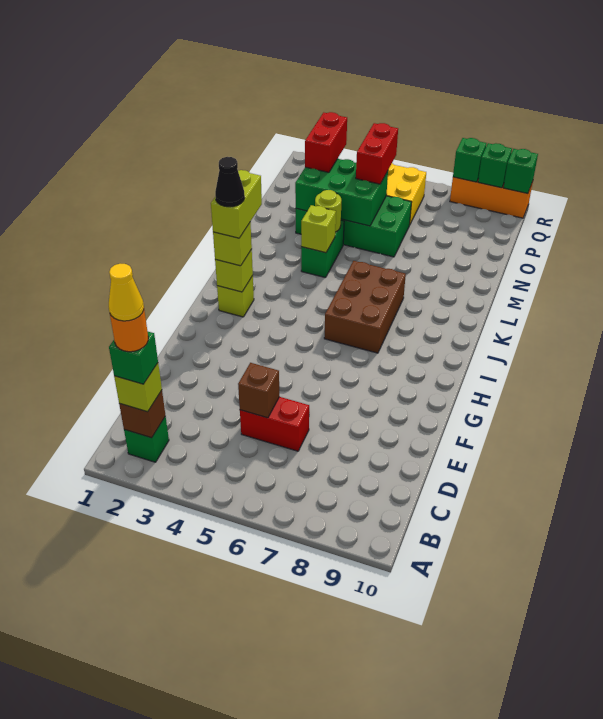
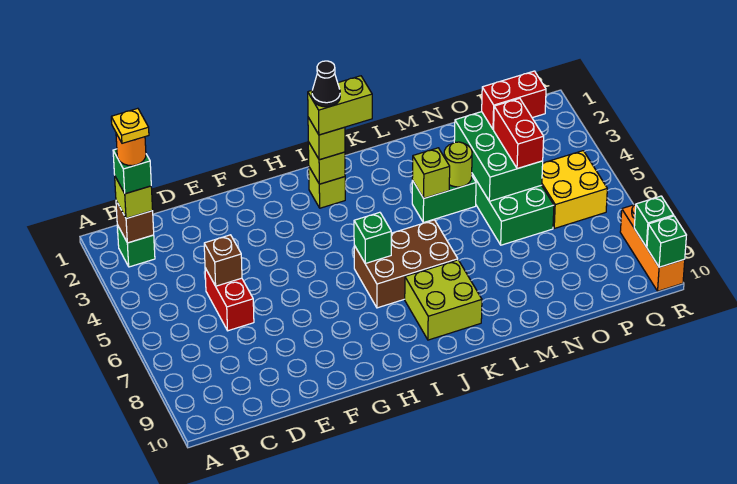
yellow cone B2 level 6 -> yellow plate B2 level 6
none -> lime brick J8:K9 level 1
red brick O5:P5 level 3 -> red brick O4:O5 level 3
green brick R8 level 2 -> green brick I6 level 2

